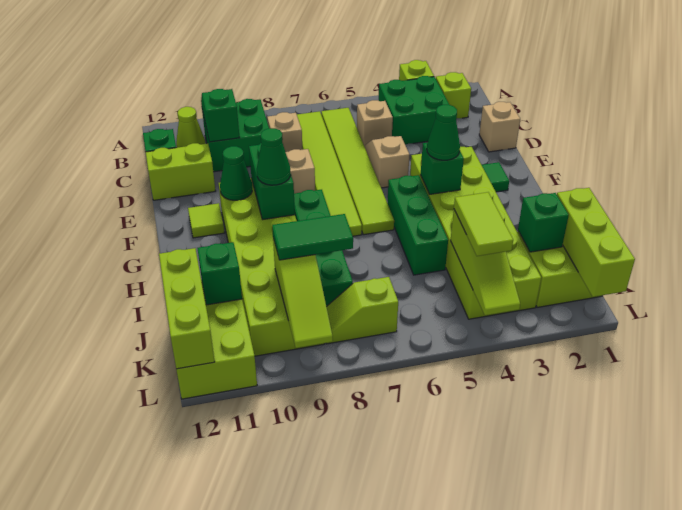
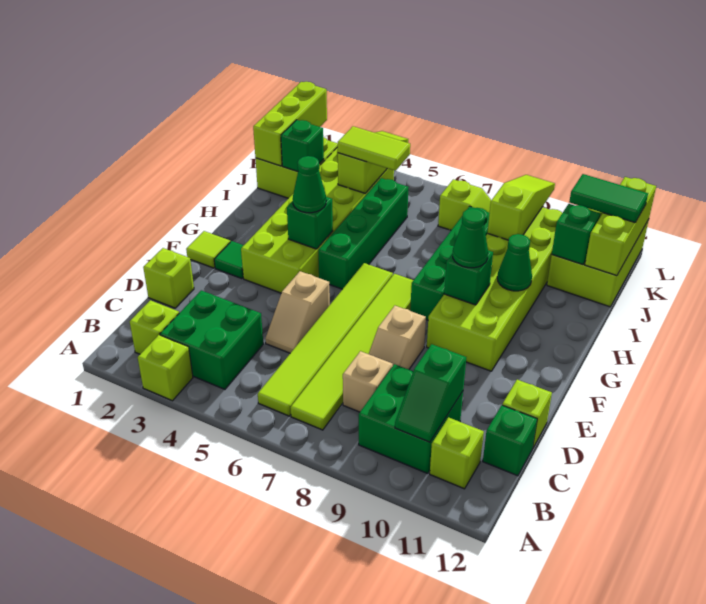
lime cone B11 level 1 -> lime brick B11 level 1
tan brick C5 level 1 -> none
tan brick D1 level 1 -> lime brick D1 level 1
lime brick D11:D12 level 1 -> lime brick D12 level 1
green brick F9:G9 level 2 -> green brick G9 level 2
green cone F10 level 2 -> green cone H10 level 2
lime tile F11 level 1 -> lime tile F1 level 1
green brick G5:I5 level 1 -> green brick G5:J5 level 1
lime tile J4:K4 level 3 -> lime tile J4:J5 level 3
green tile J8:J9 level 3 -> green tile K11:K12 level 3

